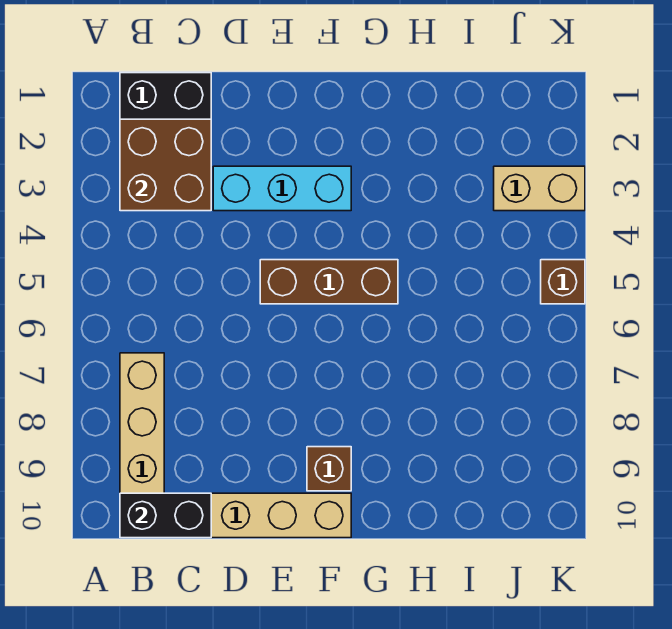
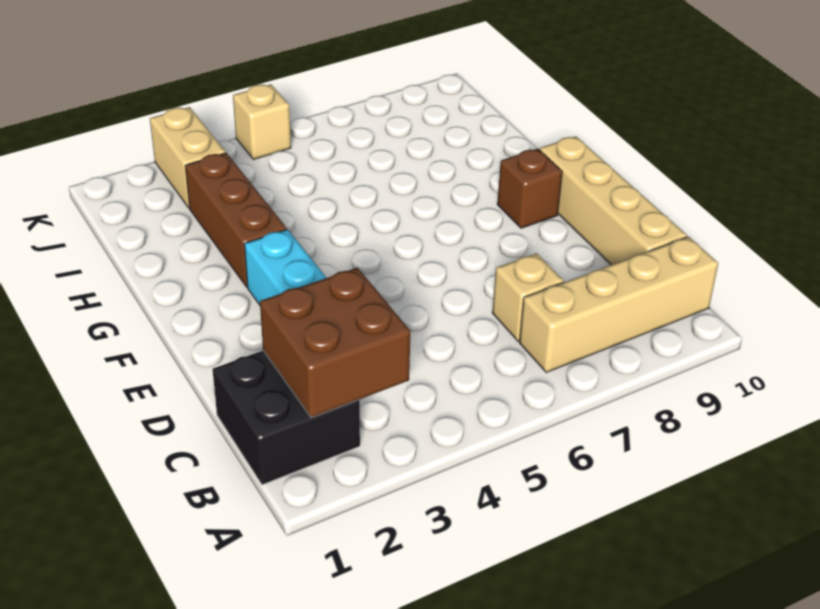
black brick B10:C10 level 2 -> none
none -> tan brick C7 level 1
brown brick E5:G5 level 1 -> brown brick G3:I3 level 1
brown brick K5 level 1 -> tan brick K5 level 1

